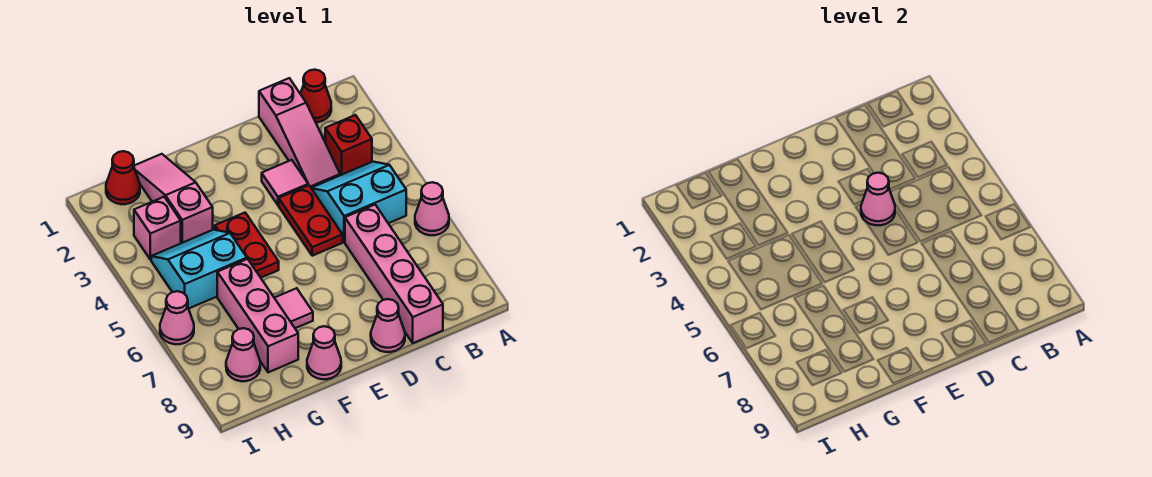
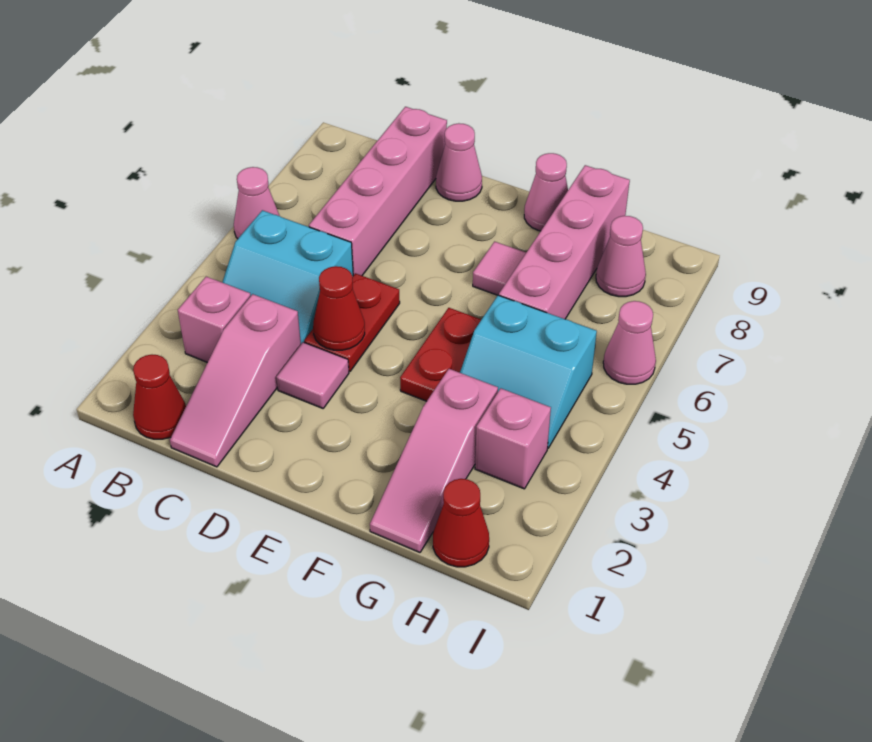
red brick B3 level 1 -> pink brick B3 level 1
pink slope C1:C3 level 1 top 1 -> pink slope C1:C3 level 1 top 3
pink cone D4 level 2 -> red cone D4 level 2
pink brick G6:G8 level 1 -> pink brick G6:G9 level 1

